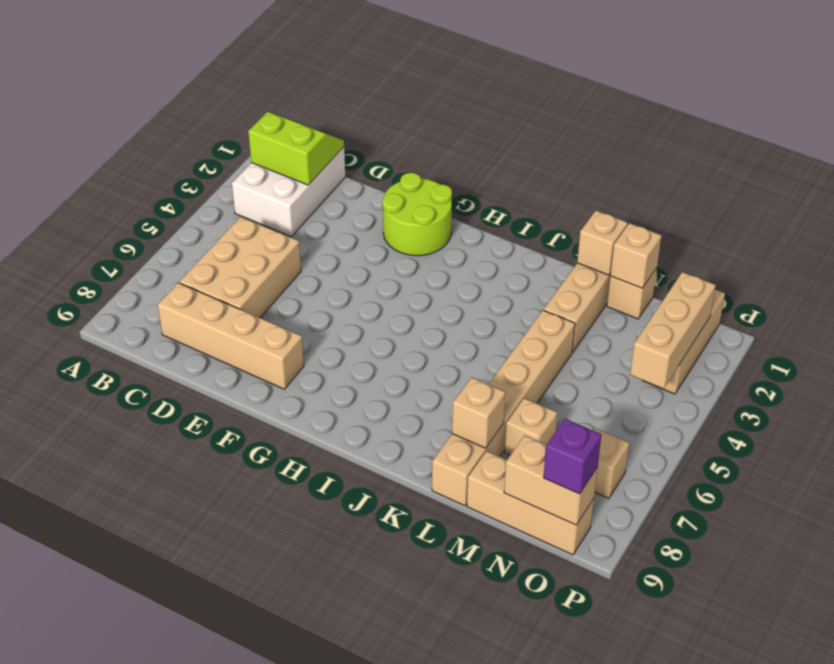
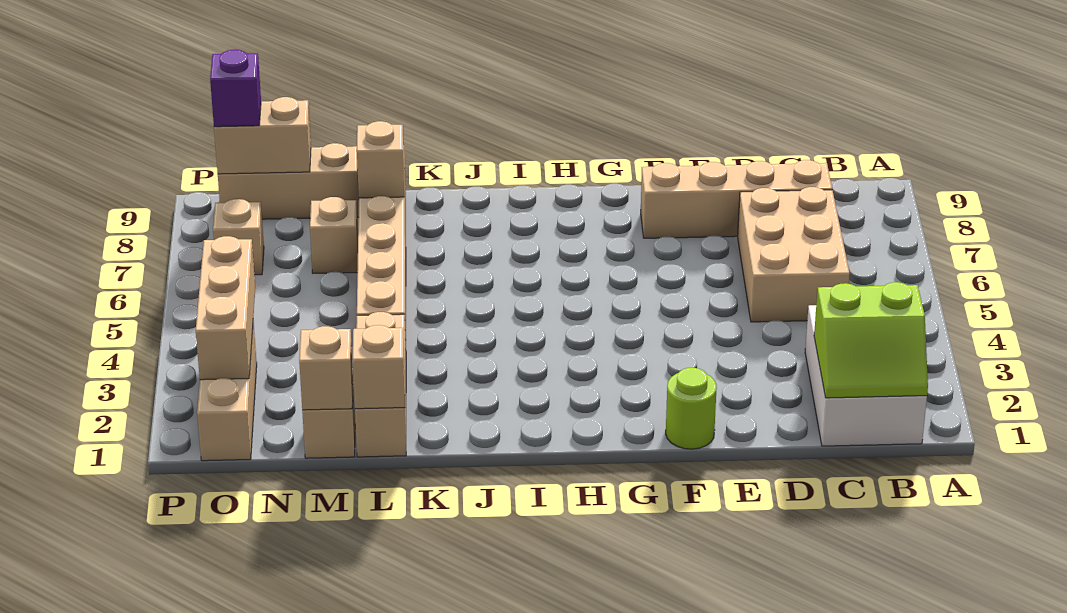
lime round brick F1:G2 level 1 -> lime round brick F1 level 1

